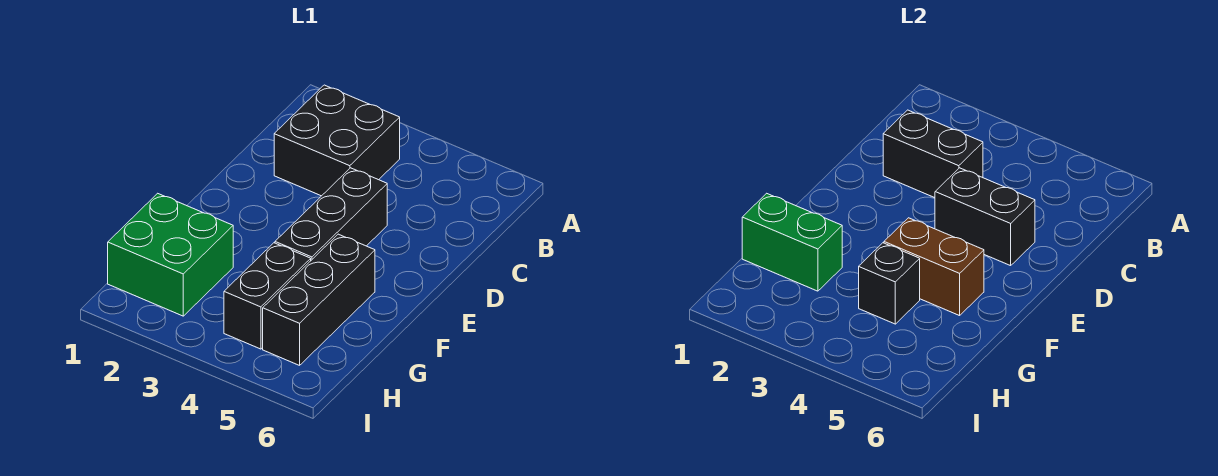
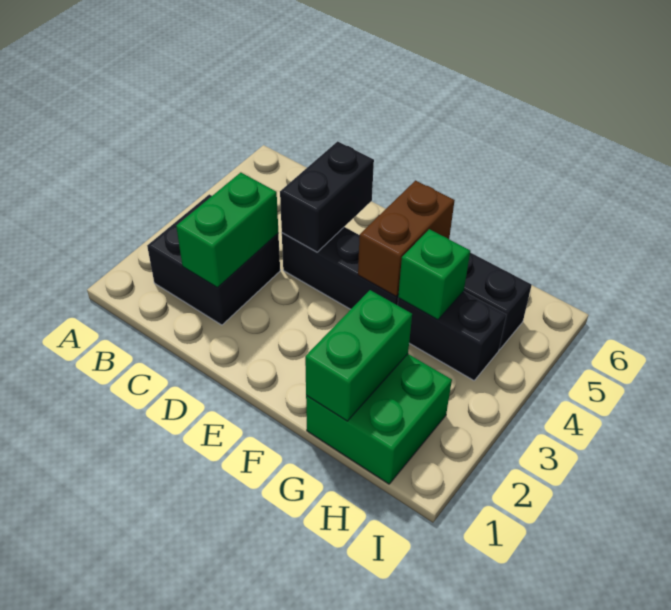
black brick C2:C3 level 2 -> green brick C2:C3 level 2
black brick G4 level 2 -> green brick G4 level 2

